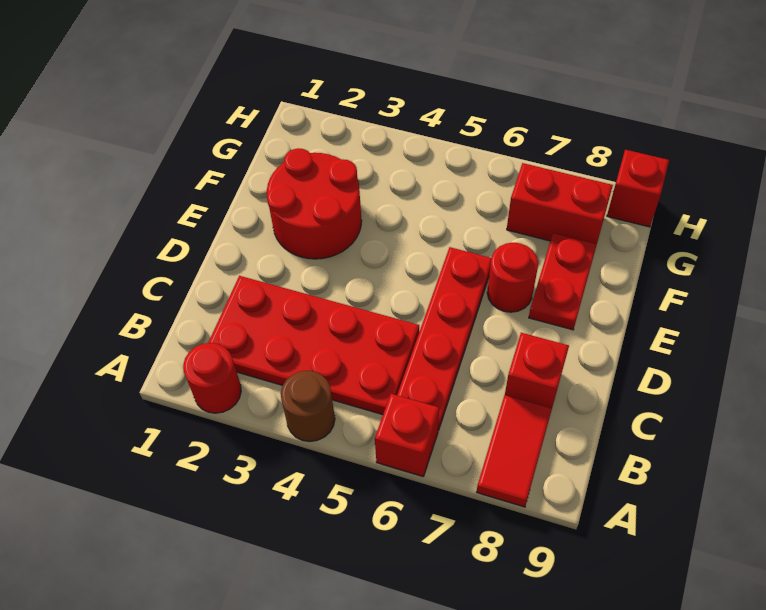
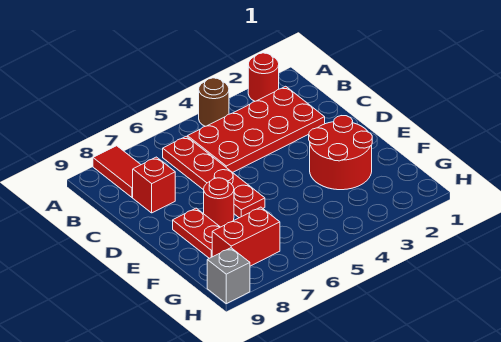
red brick A6 level 1 -> none
red brick H9 level 1 -> grey brick H9 level 1

